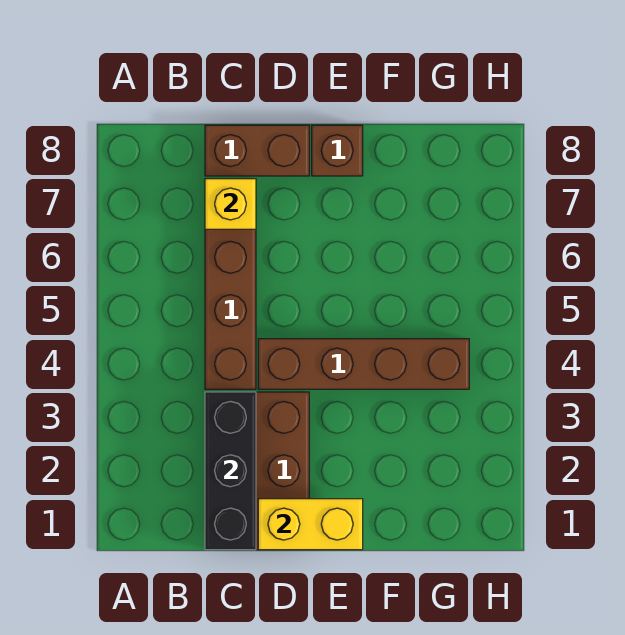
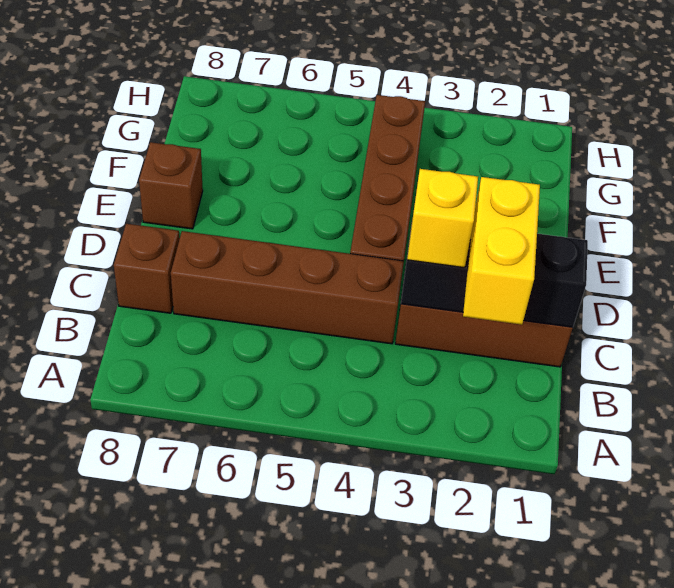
yellow brick C7 level 2 -> yellow brick C3 level 3
brown brick C8:D8 level 1 -> brown brick C8 level 1
yellow brick D1:E1 level 2 -> yellow brick B2:C2 level 3

